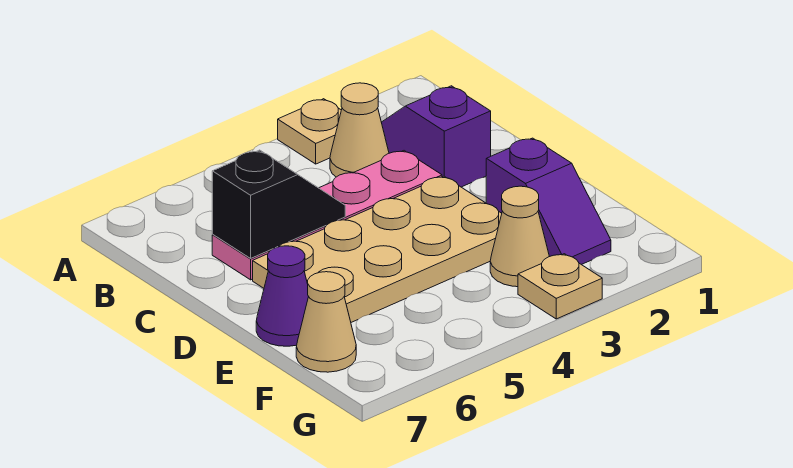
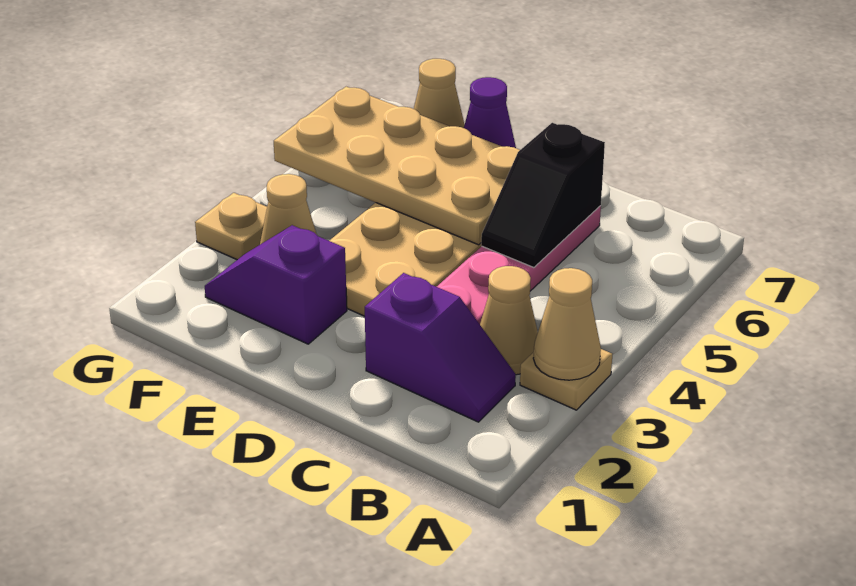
none -> tan cone A3 level 2
none -> tan plate D5:G6 level 2

